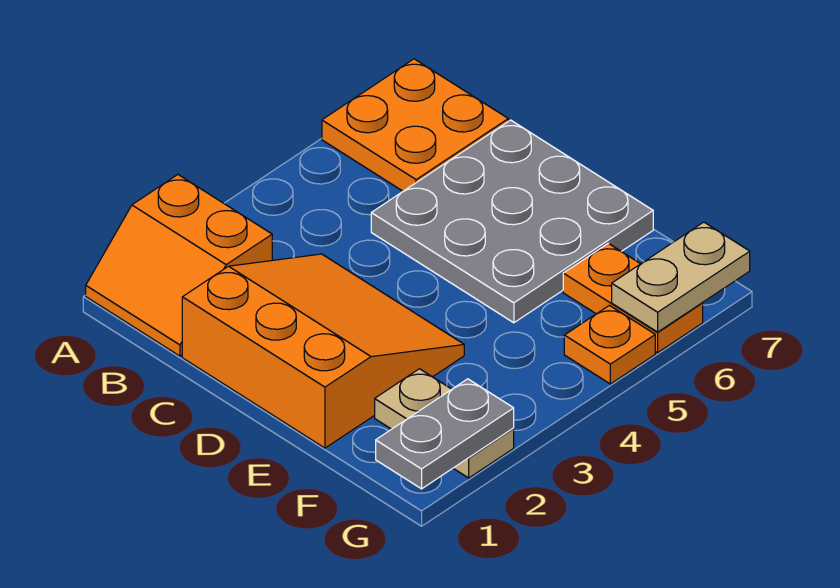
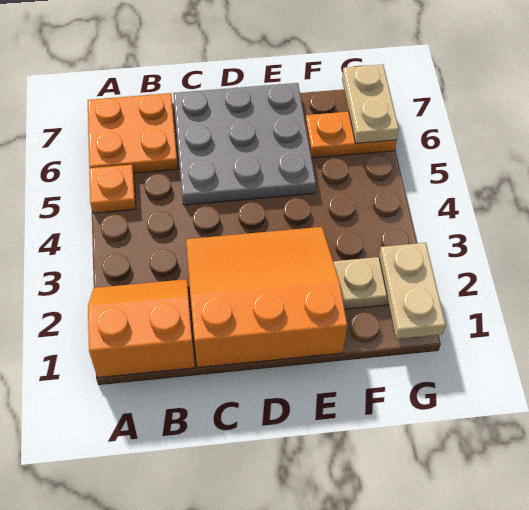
orange slope A1:B2 level 1 top 2 -> orange slope A1:B2 level 1 top 1
grey plate G1:G2 level 2 -> tan plate G1:G2 level 2
orange plate G5 level 1 -> orange plate A5 level 1

